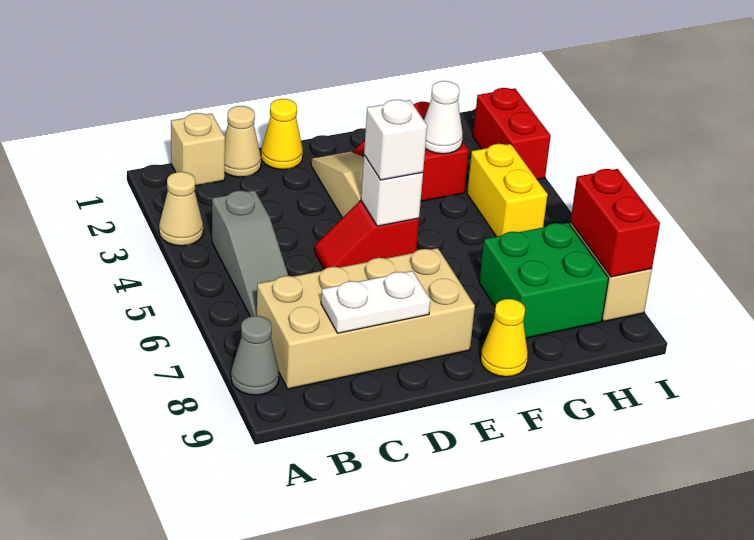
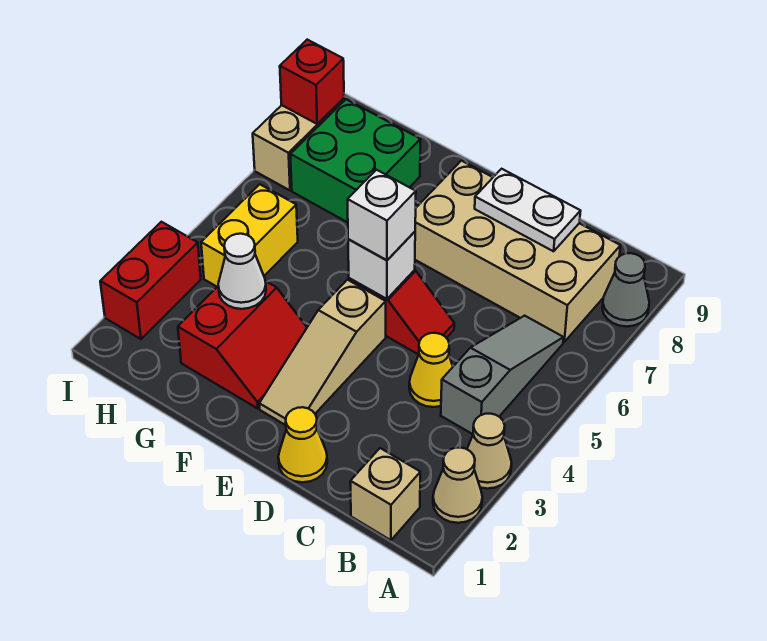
tan cone C1 level 1 -> tan cone A2 level 1
yellow cone F9 level 1 -> yellow cone C4 level 1
red brick I7:I8 level 2 -> red brick I8 level 2

